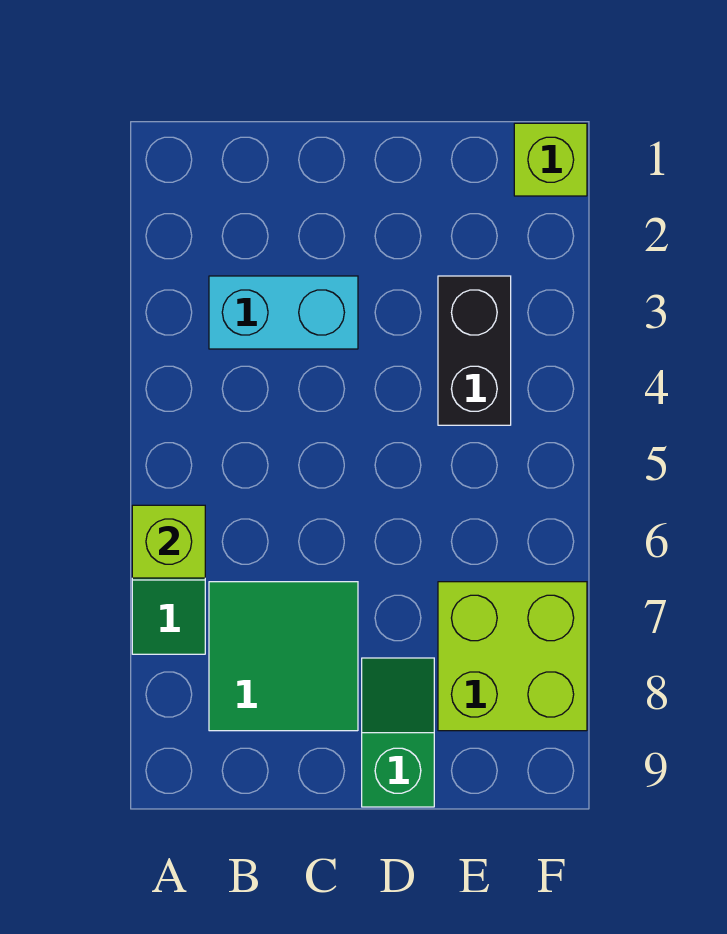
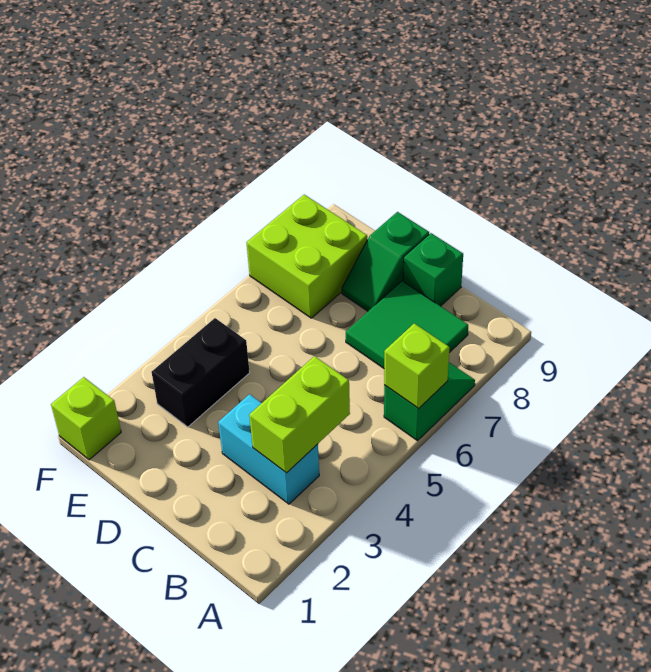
none -> lime brick B3:B4 level 2
none -> green brick C9 level 1

